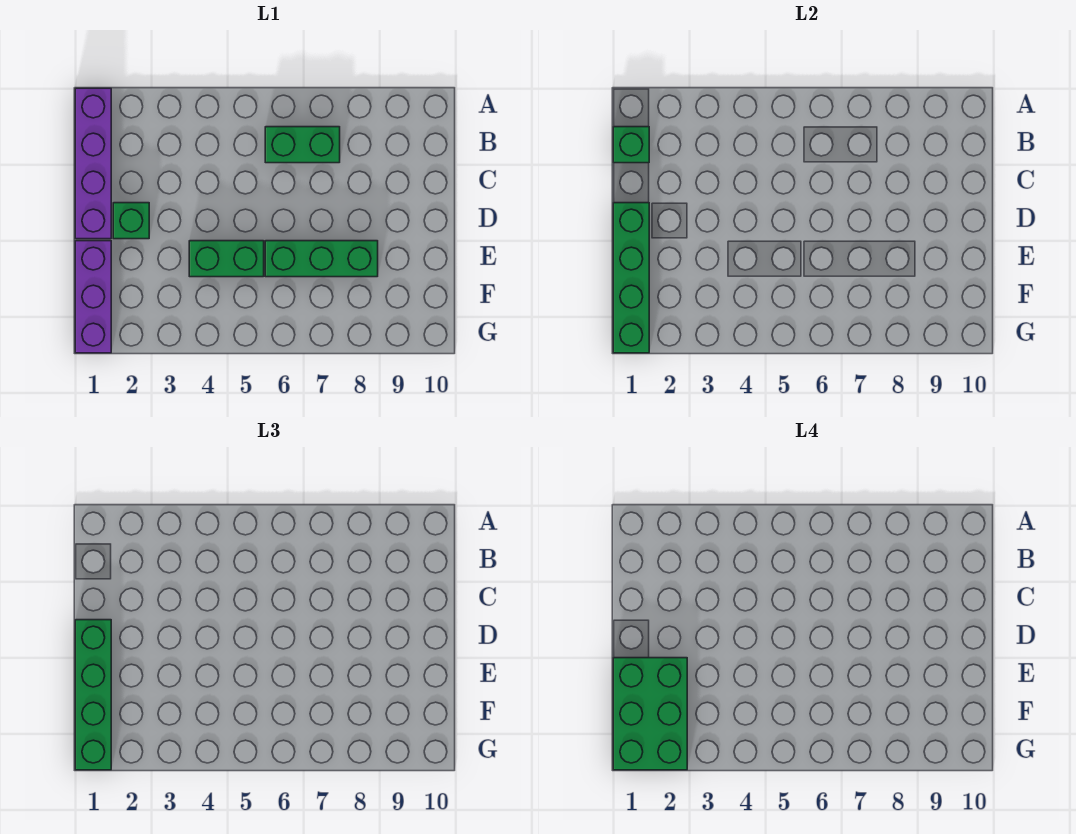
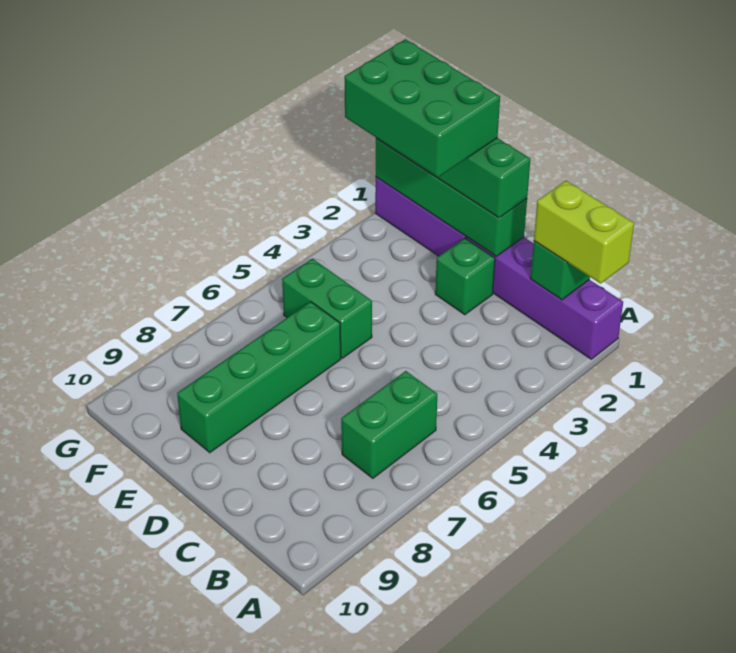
none -> lime brick A1:B1 level 3
green brick E4:E5 level 1 -> green brick E5:F5 level 1
green brick E6:E8 level 1 -> green brick E6:E9 level 1

